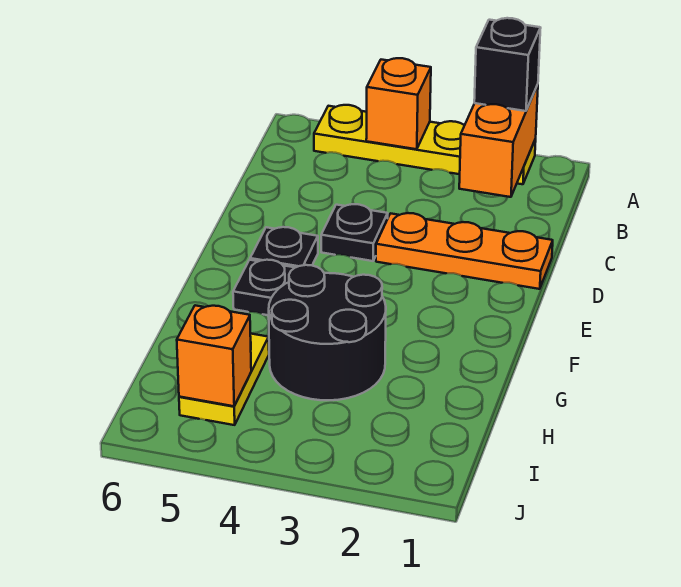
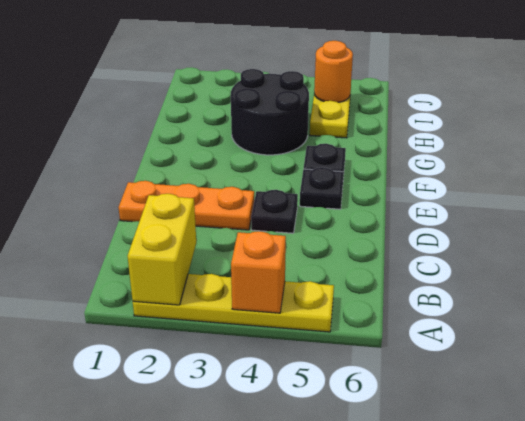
orange brick A2:B2 level 2 -> yellow brick A2:B2 level 2
black brick A2 level 3 -> none
orange brick I5 level 2 -> orange round brick I5 level 2

